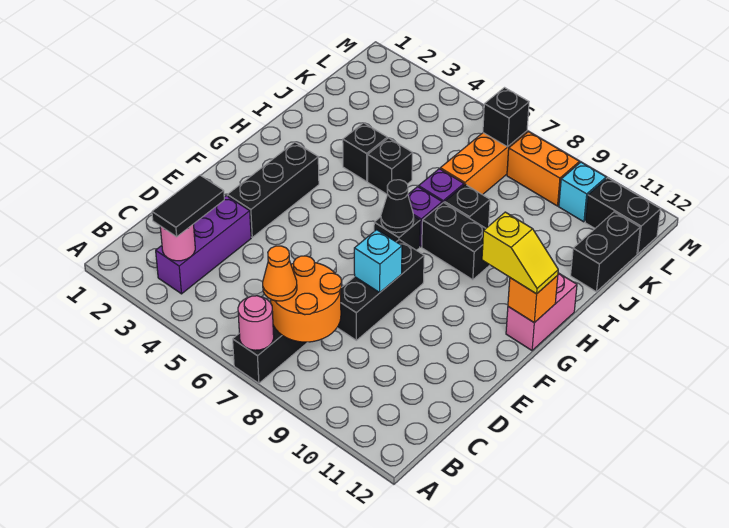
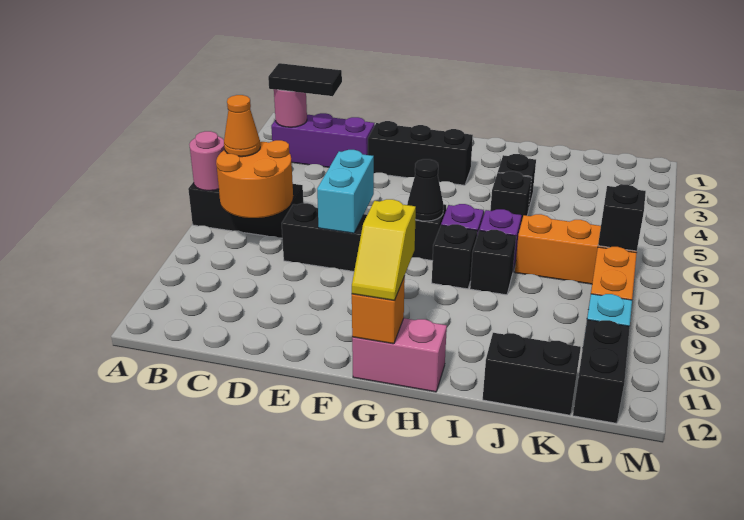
cyan brick E8 level 2 -> cyan brick E7:E8 level 2
black brick H8:H9 level 1 -> black brick H8 level 1

